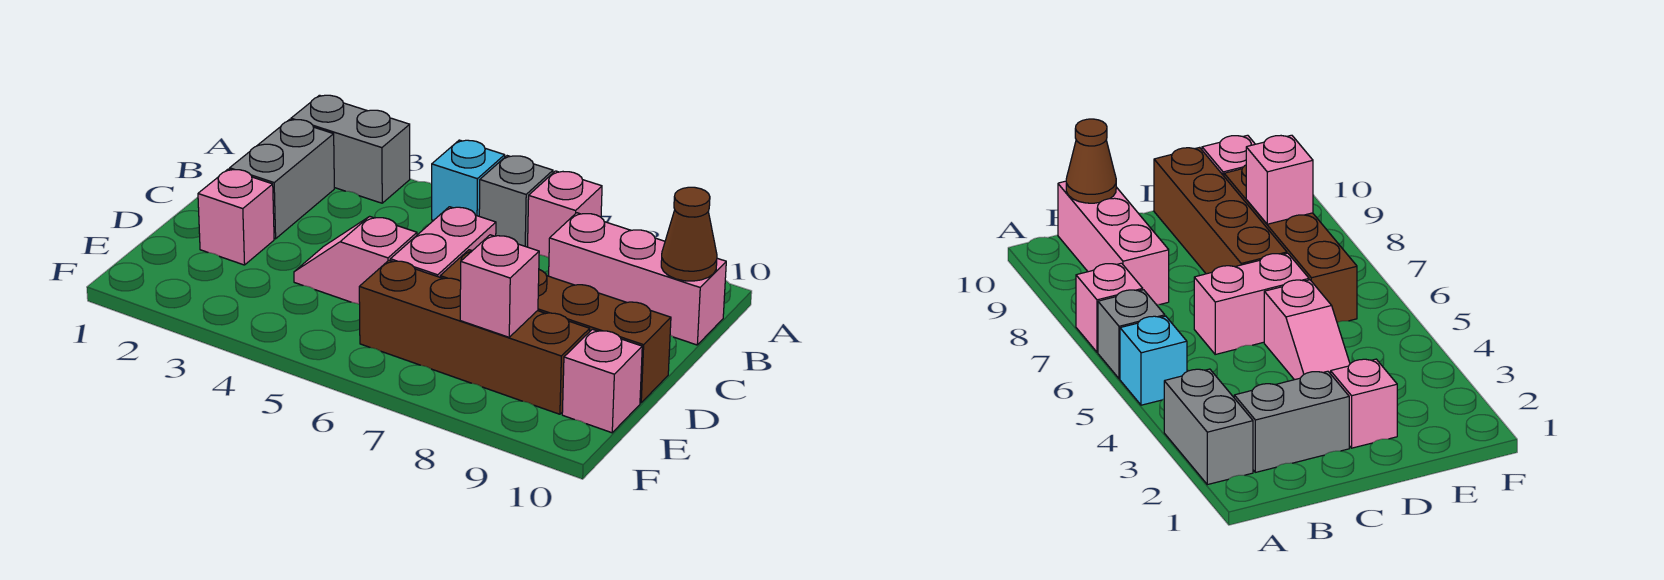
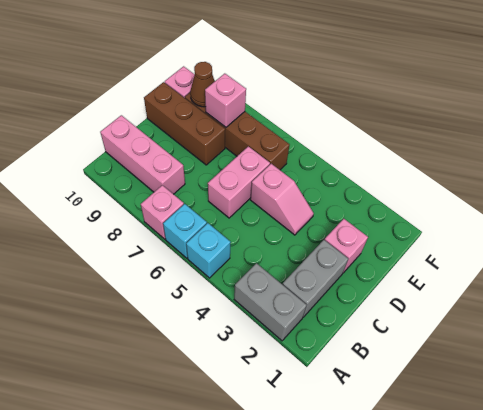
grey brick A6 level 1 -> cyan brick A6 level 1
brown cone B10 level 2 -> brown cone E9 level 2
brown brick D7:D10 level 1 -> brown brick D8:D10 level 1

